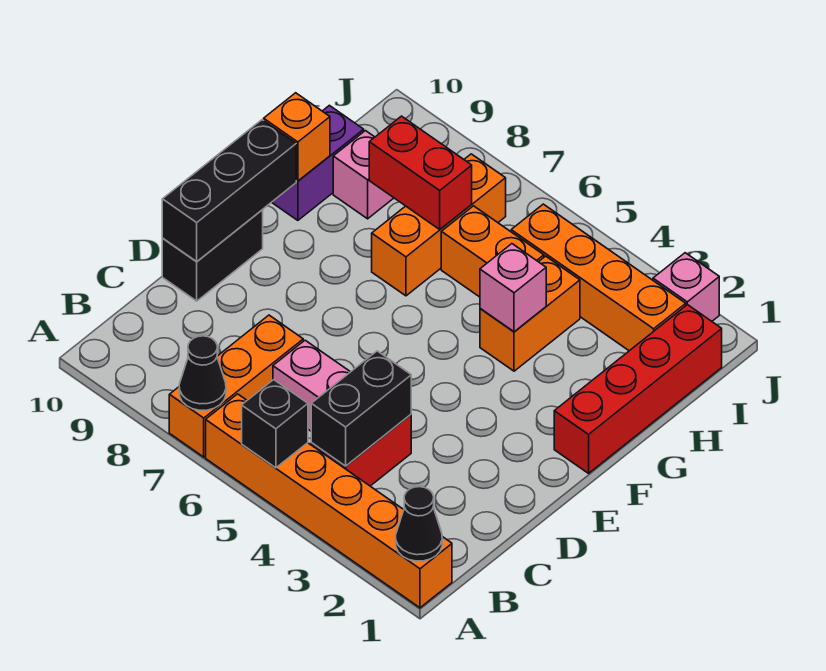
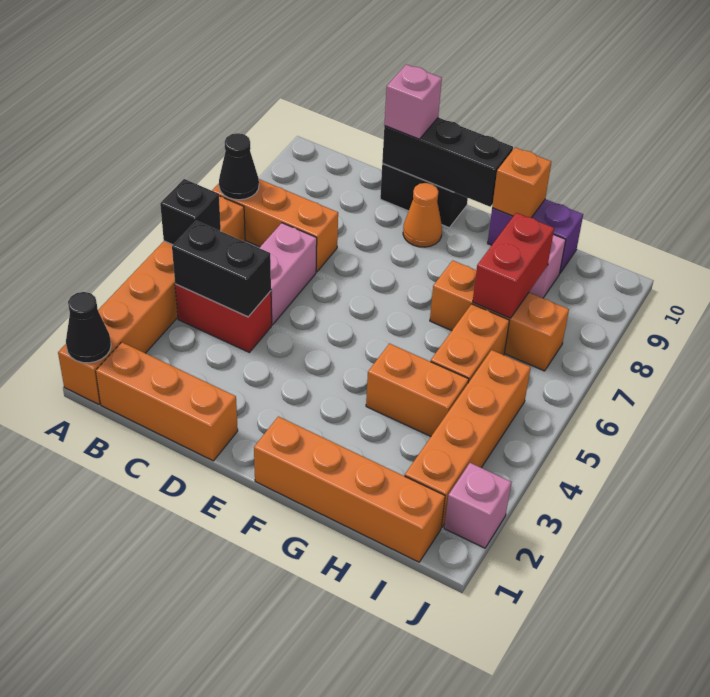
none -> orange brick B1:D1 level 1
none -> orange cone E9 level 1
red brick F1:I1 level 1 -> orange brick F1:I1 level 1
pink brick G4 level 2 -> pink brick D10 level 3

